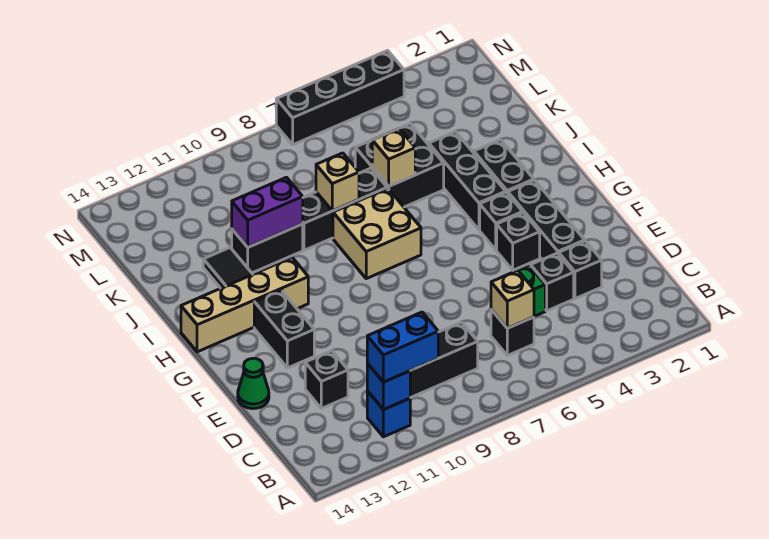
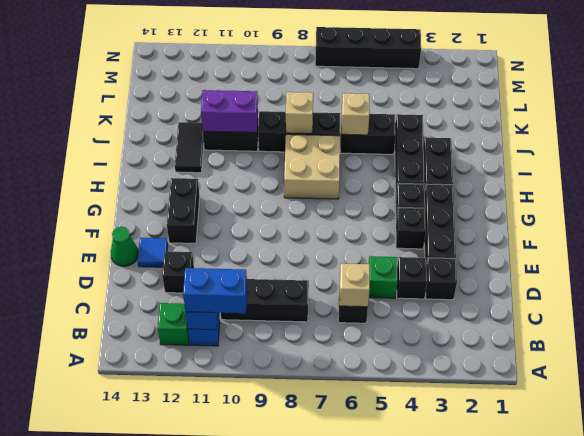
none -> green brick B12 level 1
none -> blue tile E13 level 1
tan brick H11:H14 level 1 -> none
black brick J5:K6 level 1 -> black brick J5:J6 level 1

